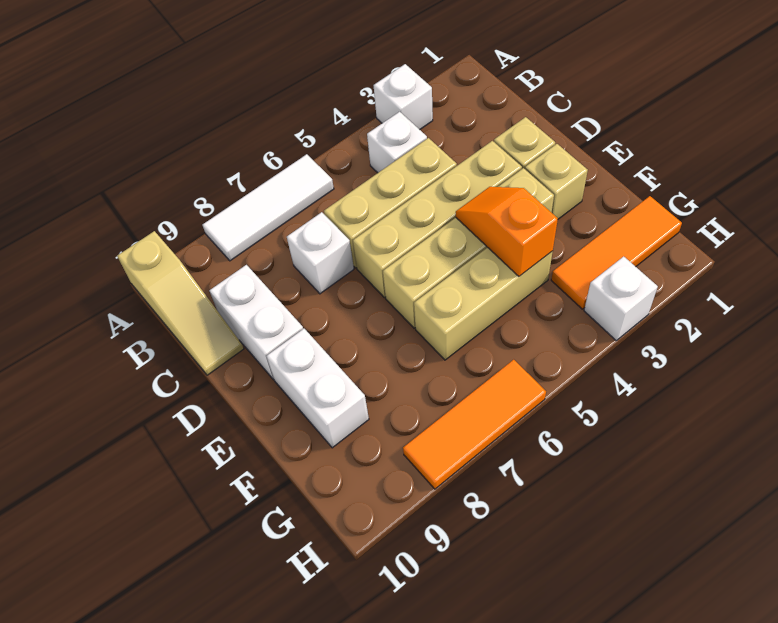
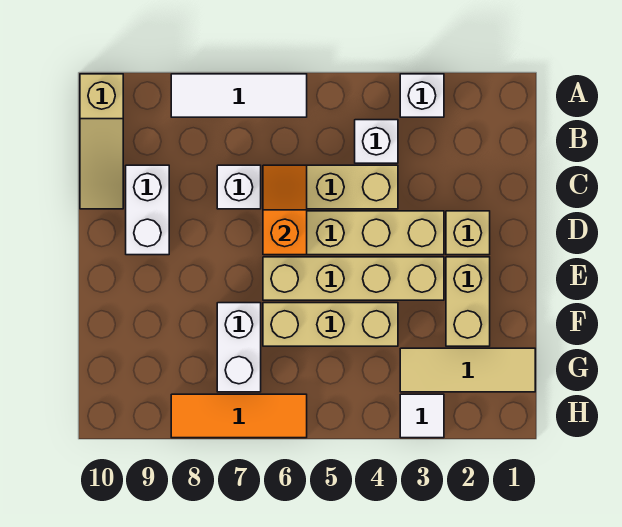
tan brick E2 level 1 -> tan brick E2:F2 level 1
orange slope E4:F4 level 2 top F -> orange slope C6:D6 level 2 top D
white brick E9:F9 level 1 -> white brick F7:G7 level 1
orange tile G1:G3 level 1 -> tan tile G1:G3 level 1
white brick H3 level 1 -> white tile H3 level 1

